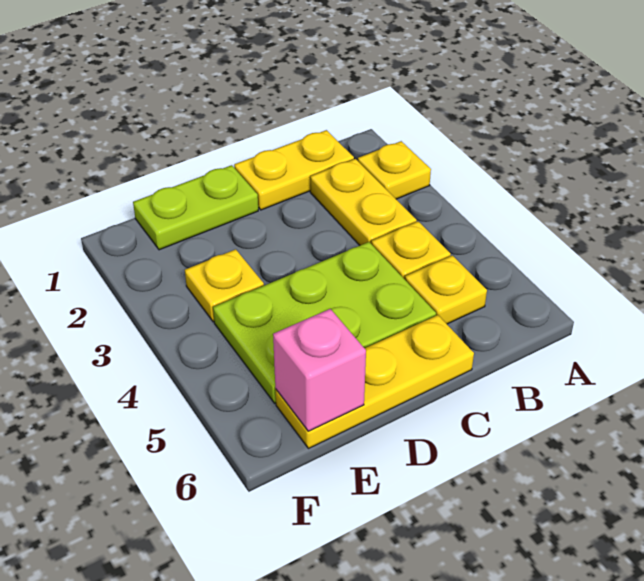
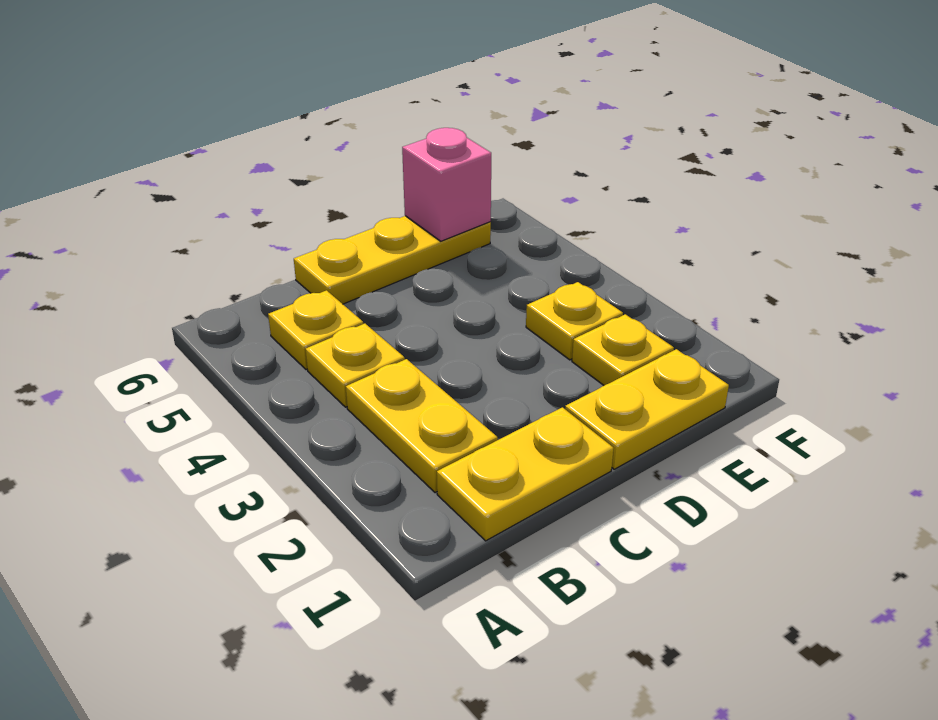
yellow plate A2 level 1 -> yellow plate E2 level 1
lime plate C4:E5 level 1 -> none
lime plate D1:E1 level 1 -> yellow plate D1:E1 level 1

